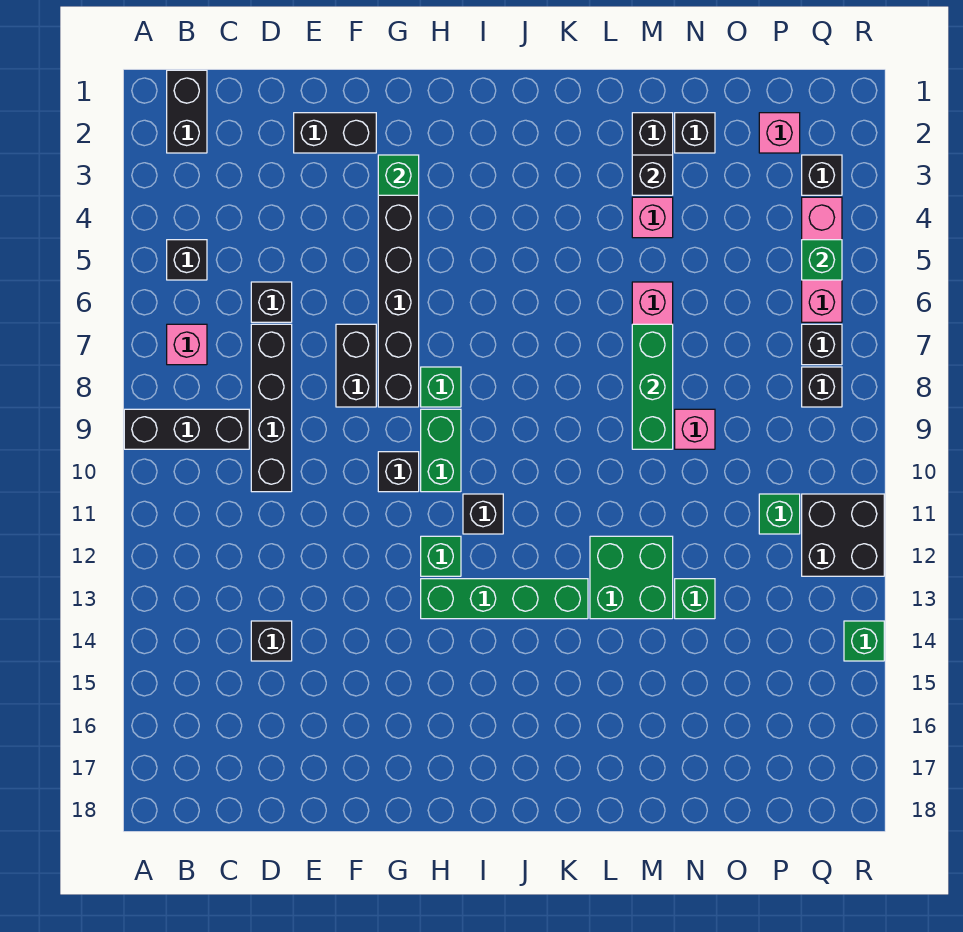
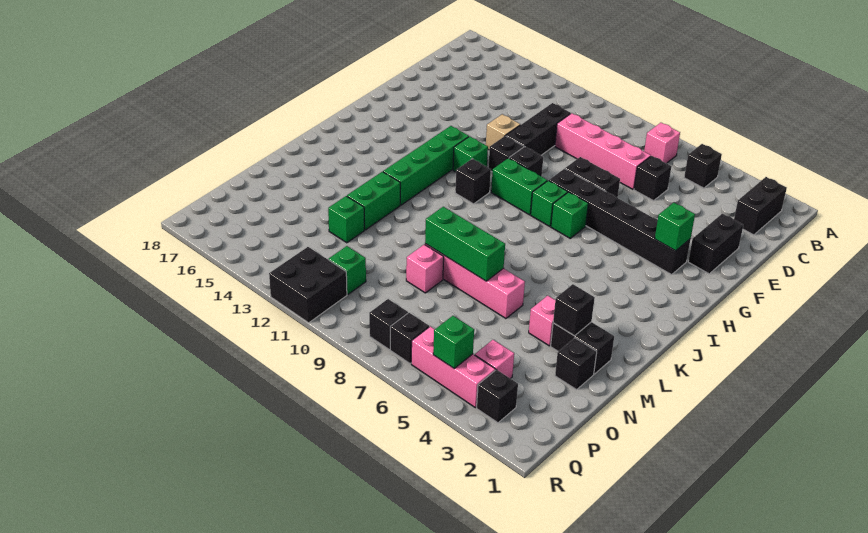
black brick A9:C9 level 1 -> black brick D11:F11 level 1
black brick B1:B2 level 1 -> black brick B2:C2 level 1
black brick D7:D10 level 1 -> pink brick D7:D10 level 1
black brick D14 level 1 -> black brick G11 level 1
none -> tan brick F12 level 1
green brick L12:M13 level 1 -> green brick L13:M13 level 1
pink brick P2 level 1 -> pink brick P4 level 1
green brick R14 level 1 -> green brick H7 level 1

